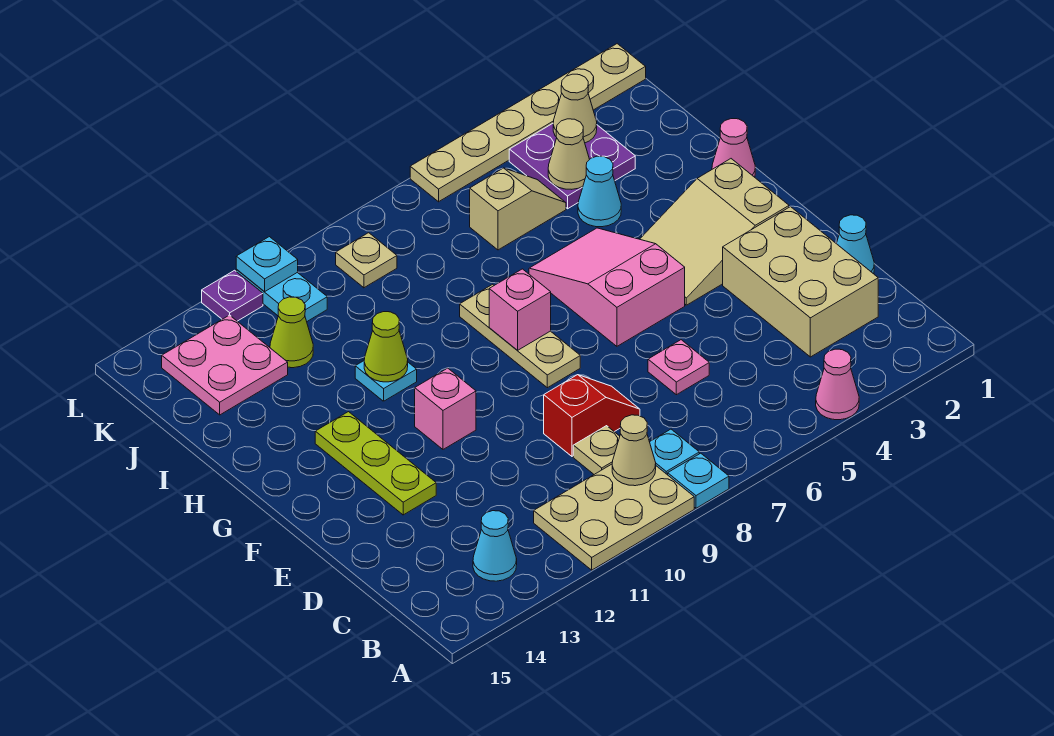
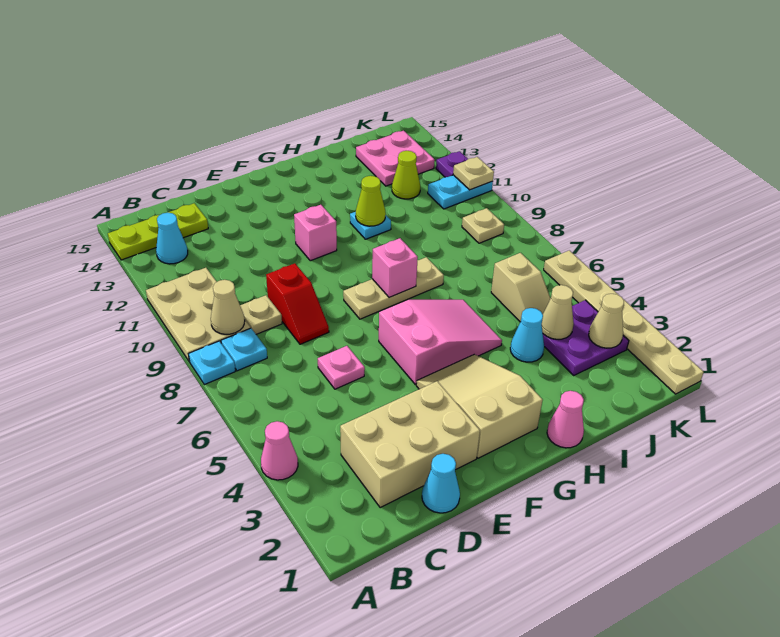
lime plate E13:G13 level 1 -> lime plate A14:C14 level 1
cyan plate L11 level 2 -> tan plate L11 level 2

